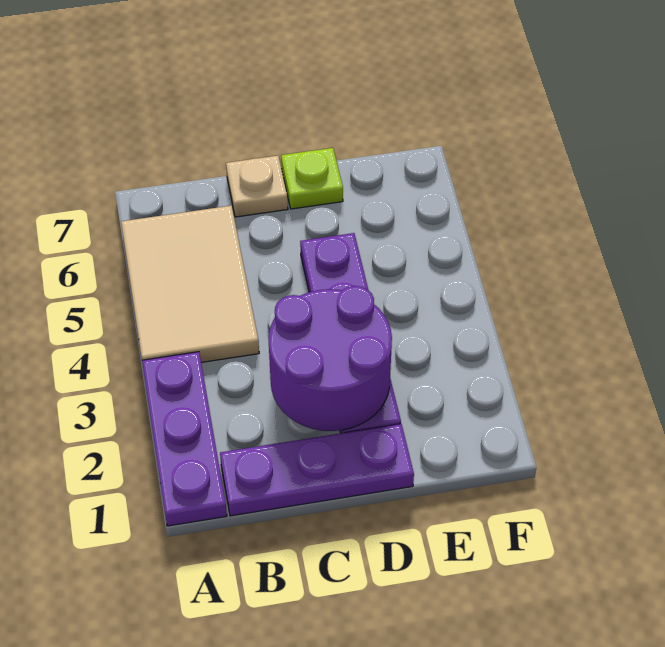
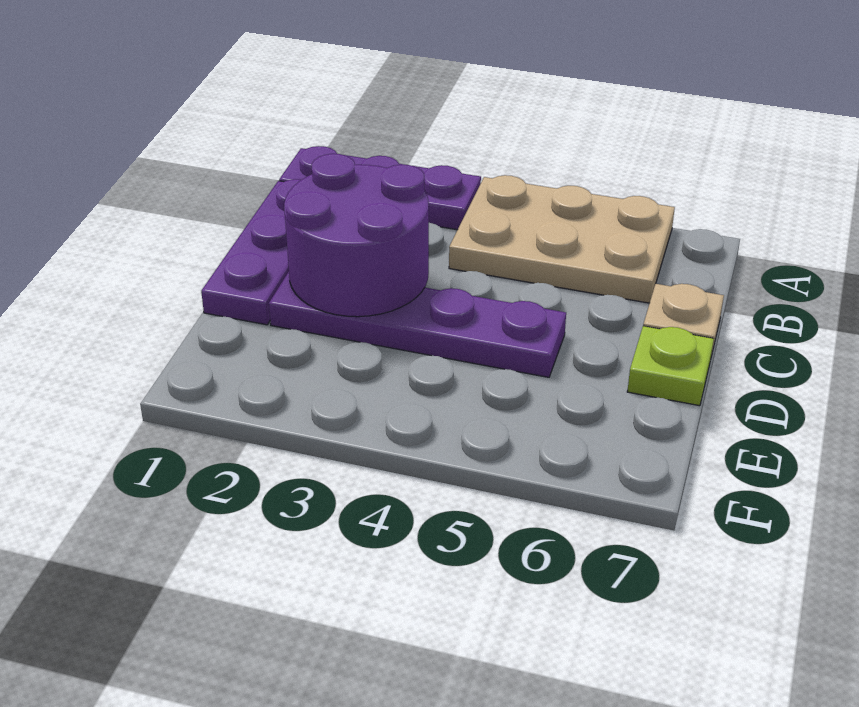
tan tile A4:B6 level 1 -> tan plate A4:B6 level 1

